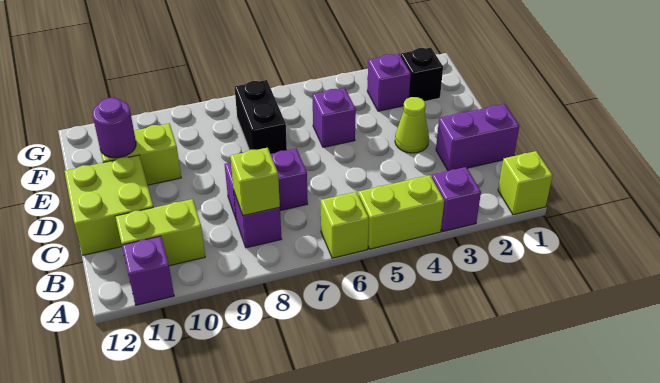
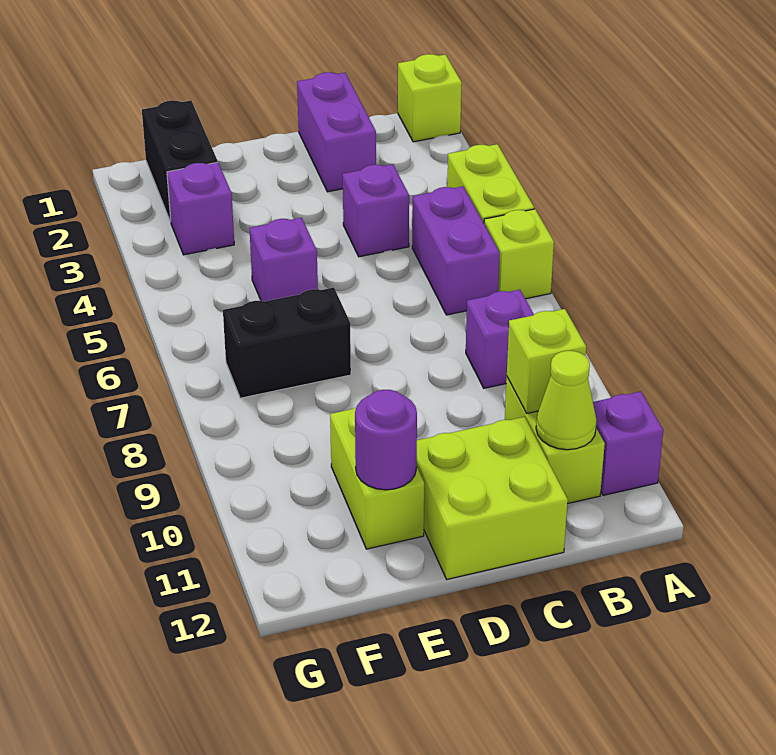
purple brick A3 level 1 -> purple brick C4 level 1
lime brick B8 level 2 -> lime brick B10 level 2
purple brick C7:C8 level 1 -> purple brick B5:B6 level 1
lime cone D3 level 1 -> lime cone B11 level 2
black brick F2 level 1 -> black brick F1:F2 level 1

